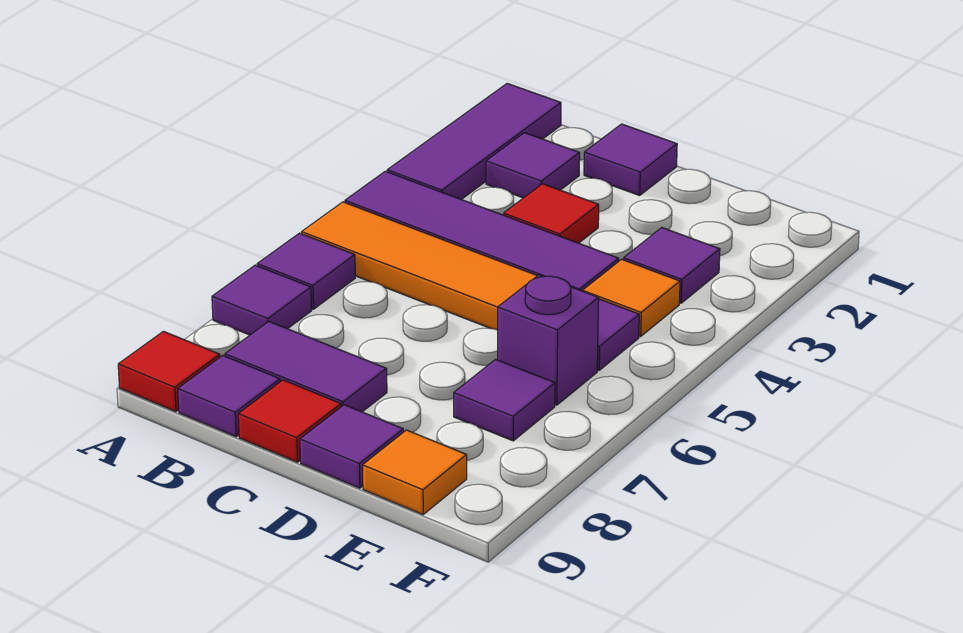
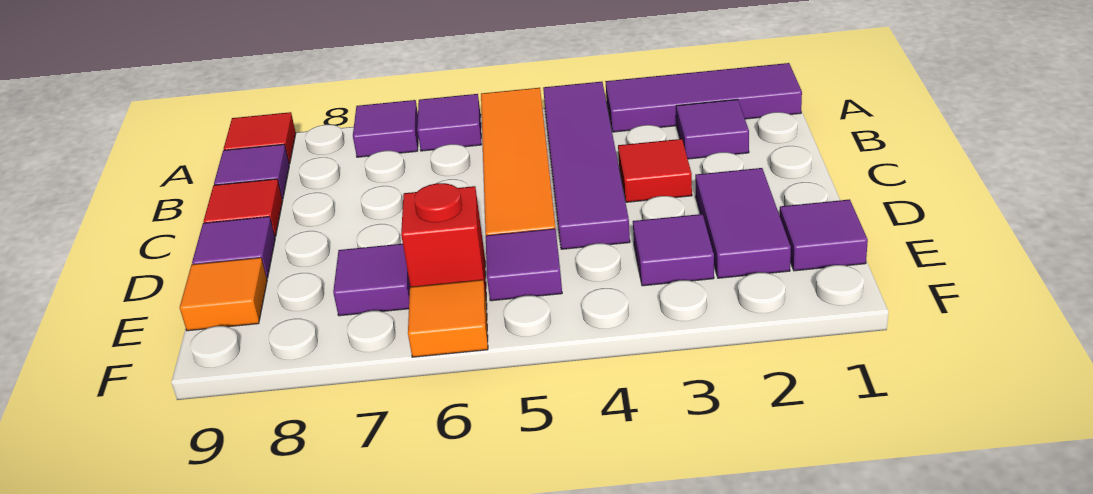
purple tile B8:C8 level 1 -> purple tile D2:E2 level 1
purple tile C1 level 1 -> purple tile E1 level 1
orange tile E4 level 1 -> orange tile F6 level 1
purple brick E6 level 1 -> red brick E6 level 1

